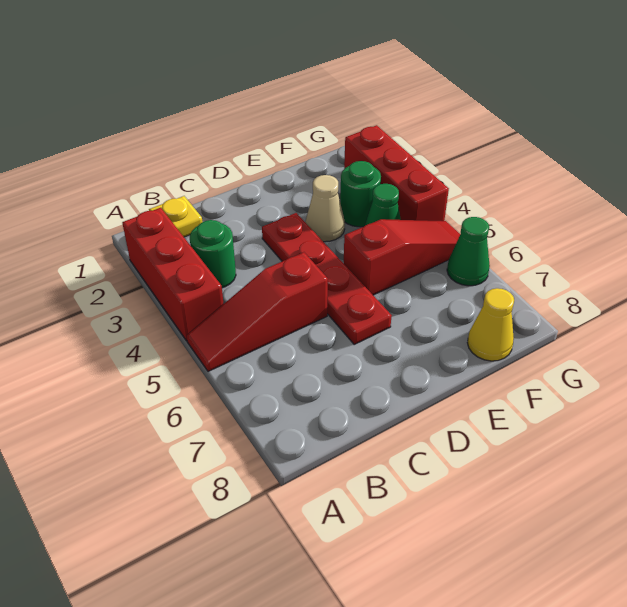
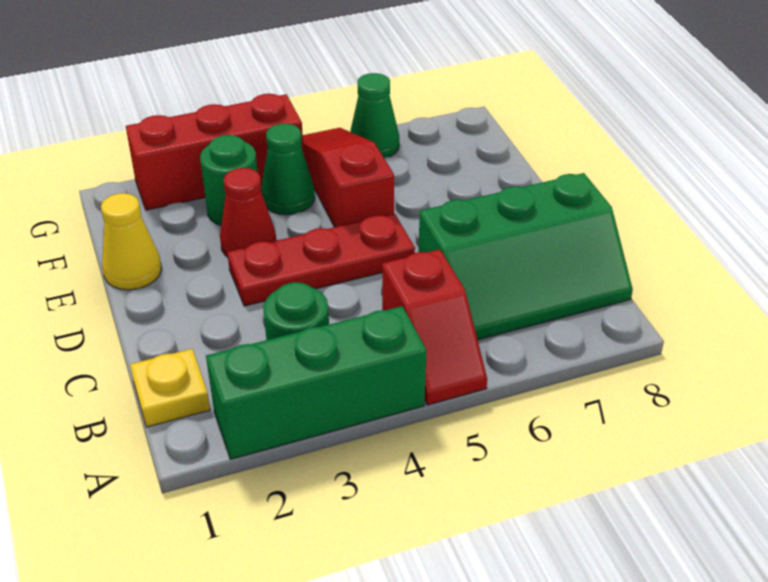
red brick A2:A4 level 1 -> green brick A2:A4 level 1
red slope A5:C5 level 1 top C -> red slope A5:B5 level 1 top B
none -> green slope B6:C8 level 1 top C
red plate D3:D6 level 1 -> red plate D3:D5 level 1
tan cone E3 level 1 -> red cone E3 level 1
yellow cone F8 level 1 -> yellow cone E1 level 1

